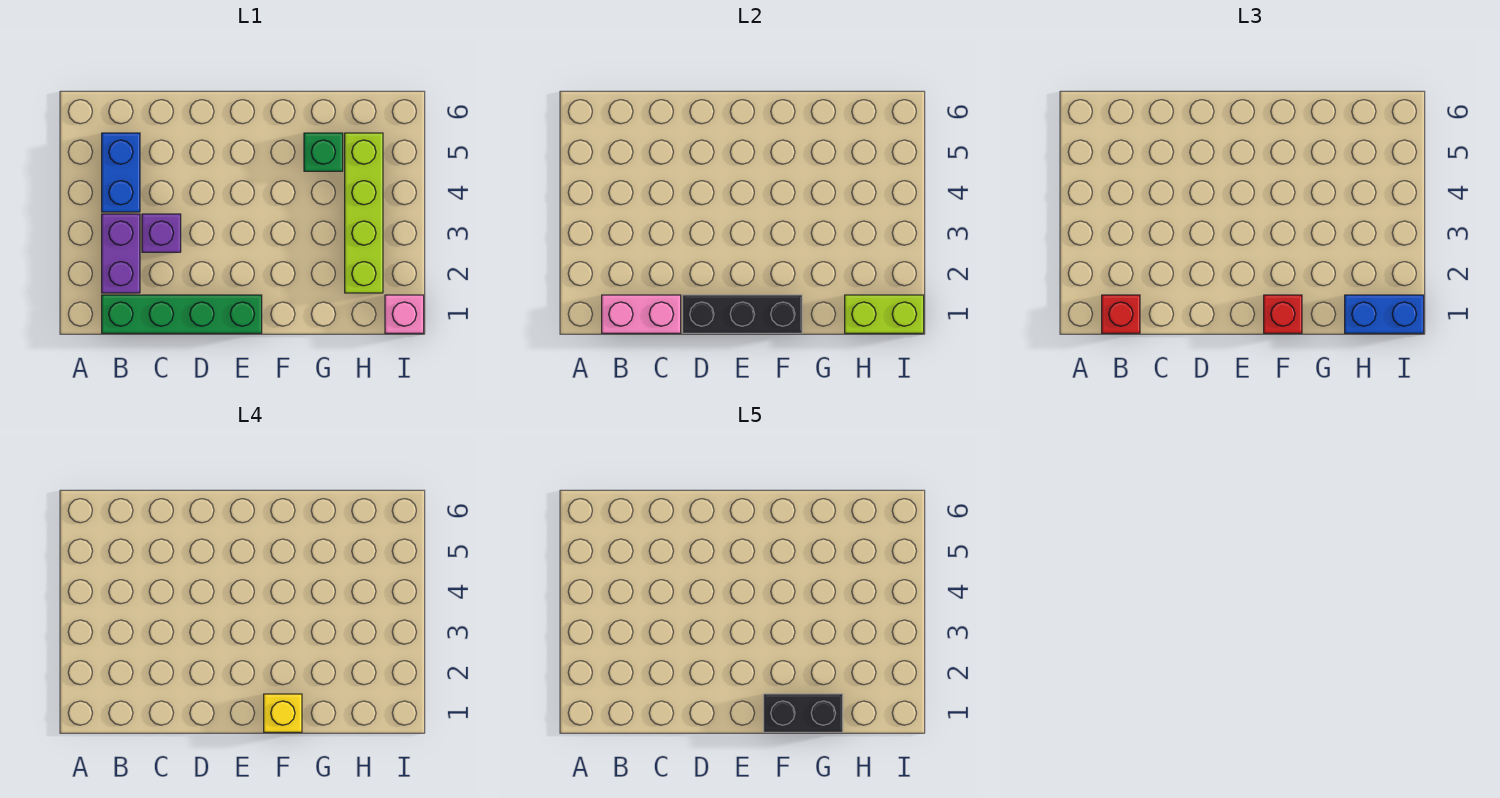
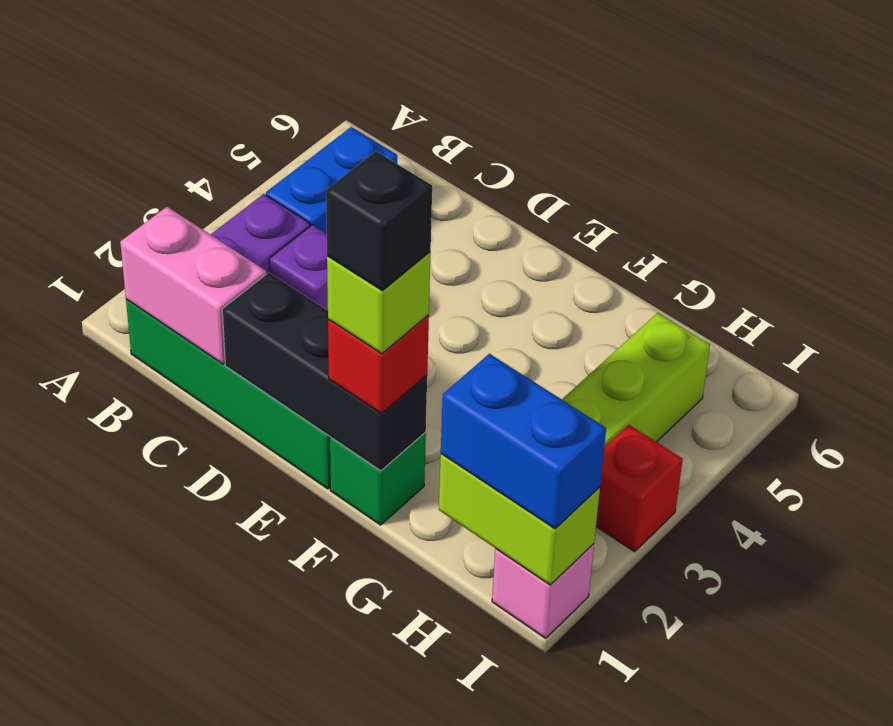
red brick B1 level 3 -> red brick I3 level 1
yellow brick F1 level 4 -> lime brick F1 level 4
black brick F1:G1 level 5 -> black brick F1 level 5
green brick G5 level 1 -> green brick F1 level 1

